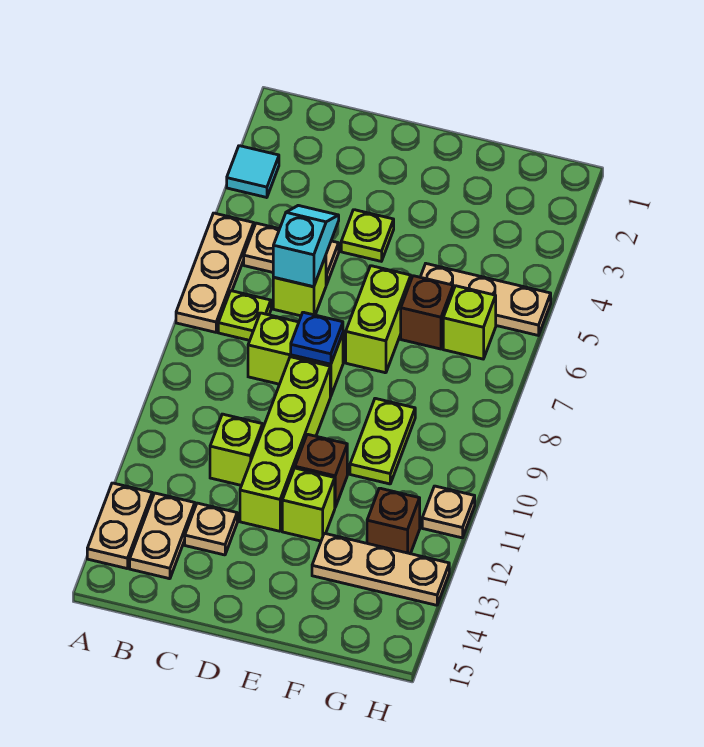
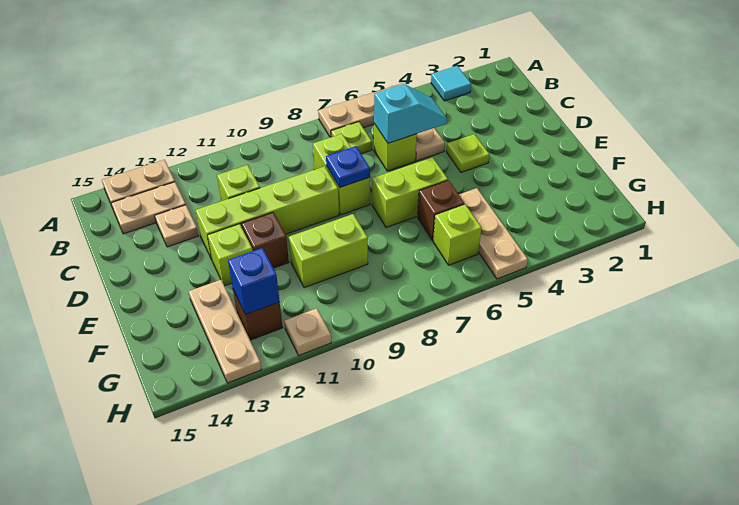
lime plate F9:F10 level 1 -> lime brick F9:F10 level 1
none -> blue brick G12 level 2

